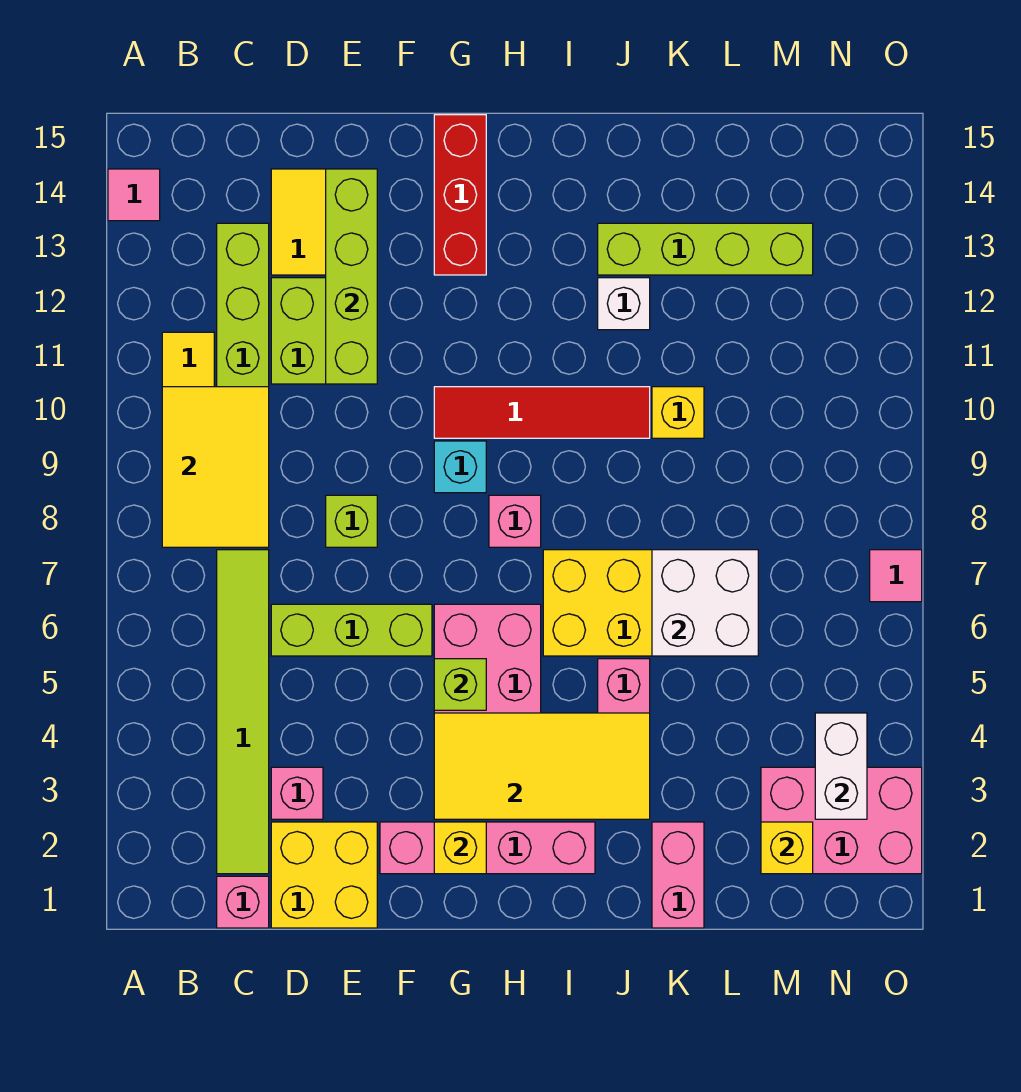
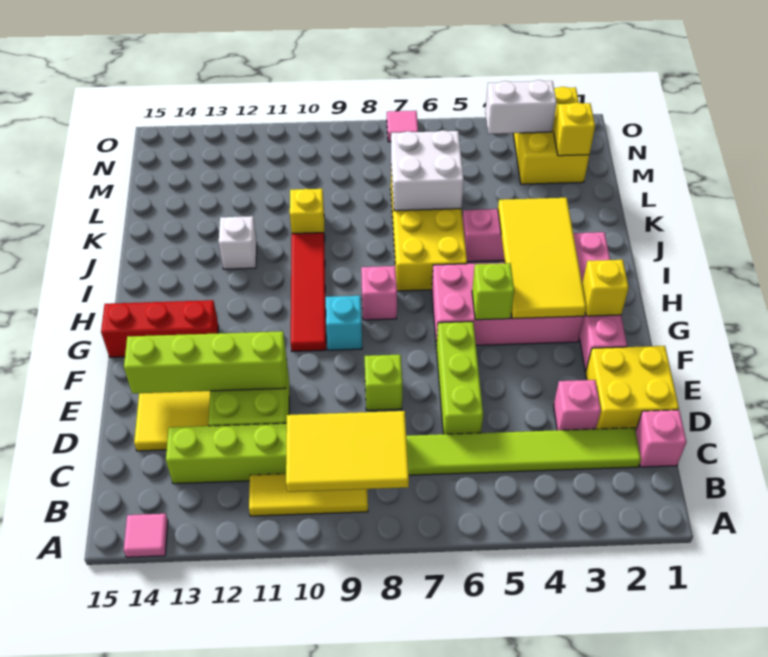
lime brick J13:M13 level 1 -> none
pink brick K1:K2 level 1 -> none
pink brick M2:O3 level 1 -> yellow brick M2:O3 level 1

